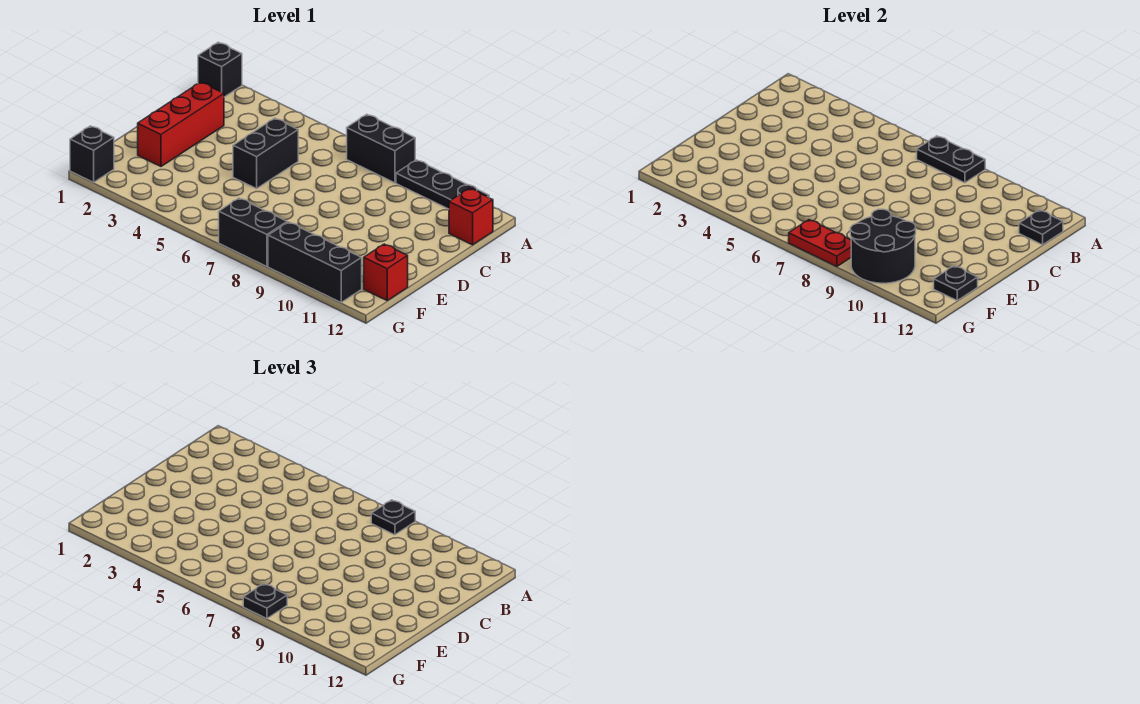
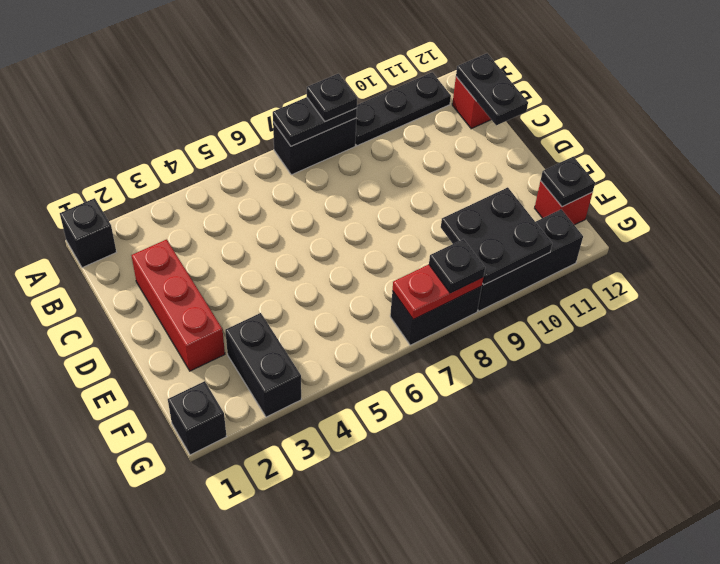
black plate B12 level 2 -> black plate B12:C12 level 2
black brick C5:D5 level 1 -> black brick F3:G3 level 1
black round brick F9:G10 level 2 -> black plate F9:G10 level 2

